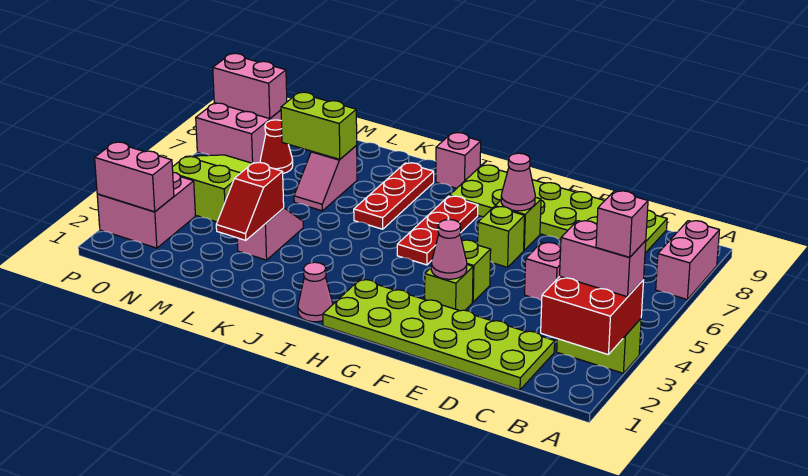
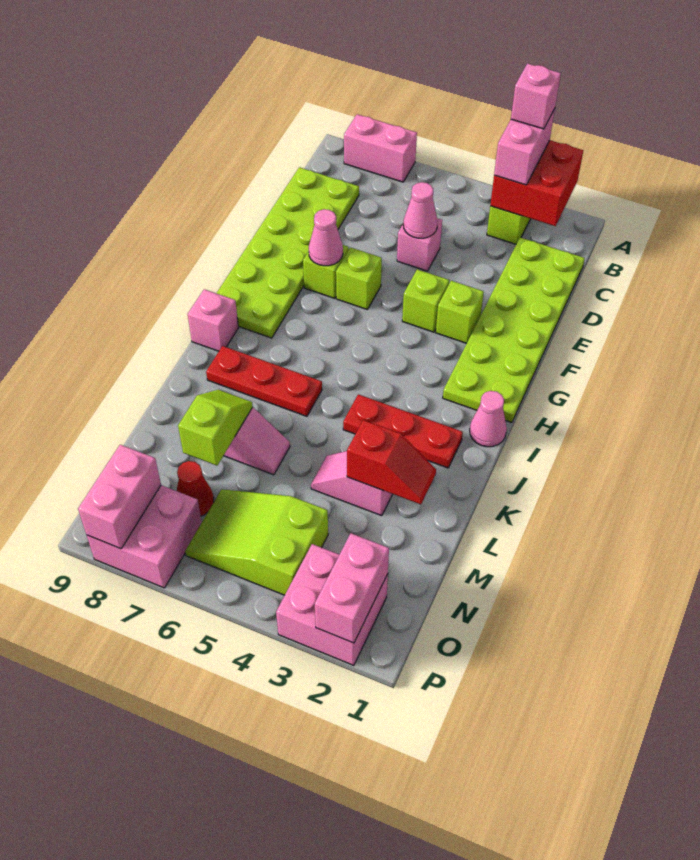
pink cone F3 level 2 -> pink cone D5 level 2
red plate H5:H7 level 1 -> red plate J2:J4 level 1
lime brick L7:M7 level 2 -> lime slope L7:M7 level 2 top M

